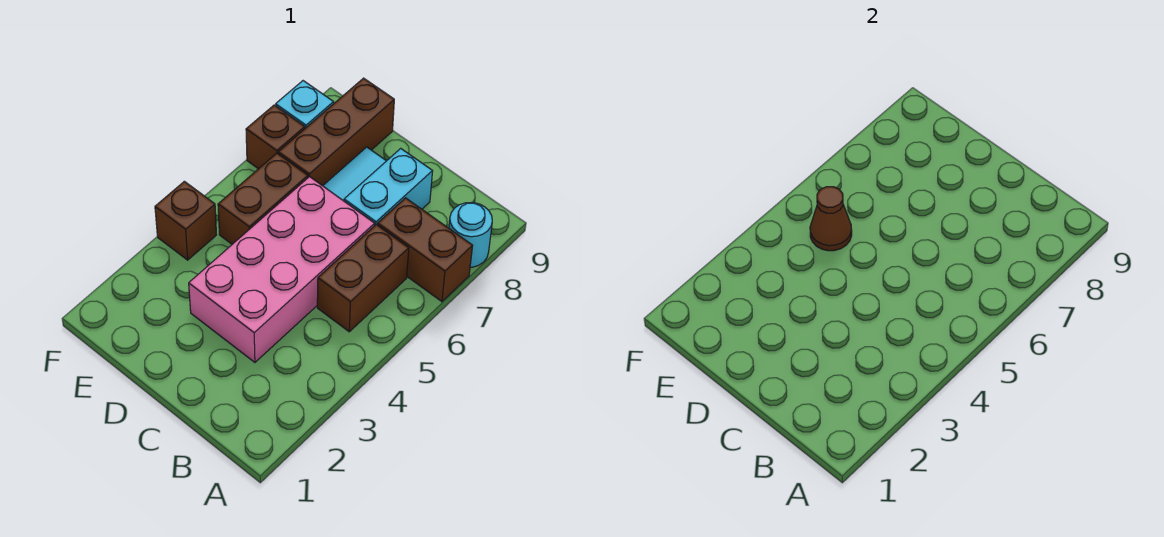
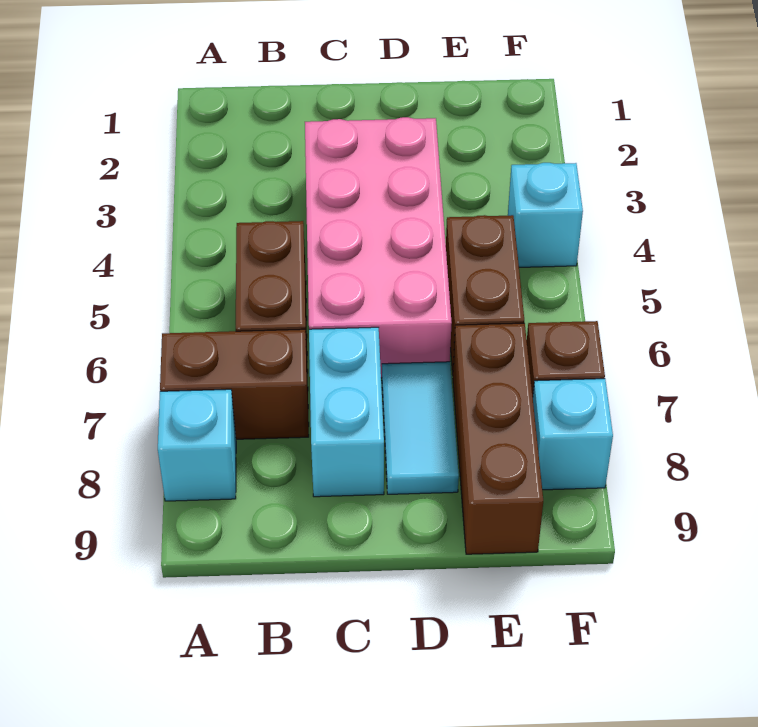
cyan round brick A8 level 1 -> cyan brick A8 level 1
brown cone E5 level 2 -> none
brown brick F4 level 1 -> cyan brick F4 level 1

